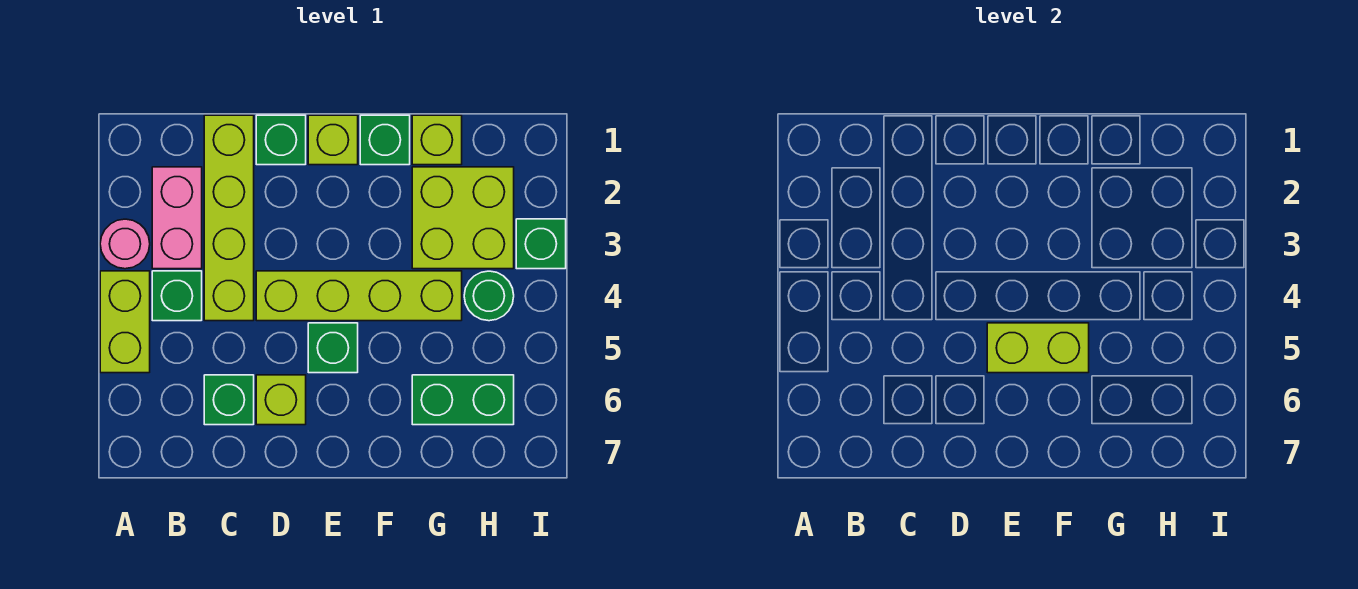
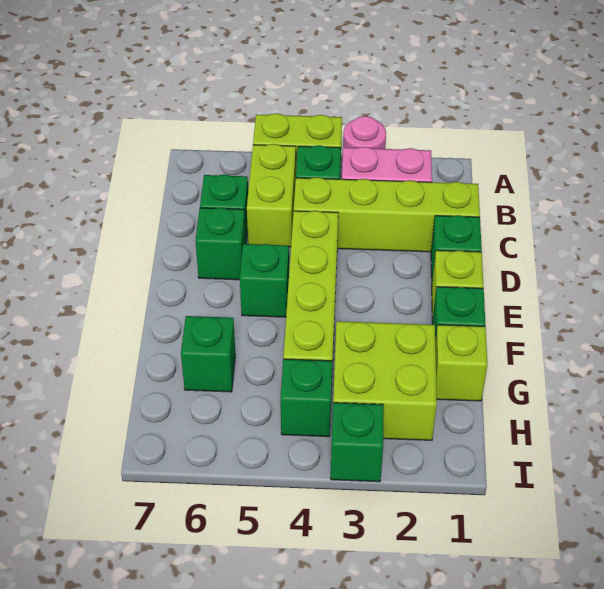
lime brick D6 level 1 -> green brick D6 level 1
lime brick E5:F5 level 2 -> lime brick B5:C5 level 1
green brick G6:H6 level 1 -> green brick G6 level 1
green round brick H4 level 1 -> green brick H4 level 1

